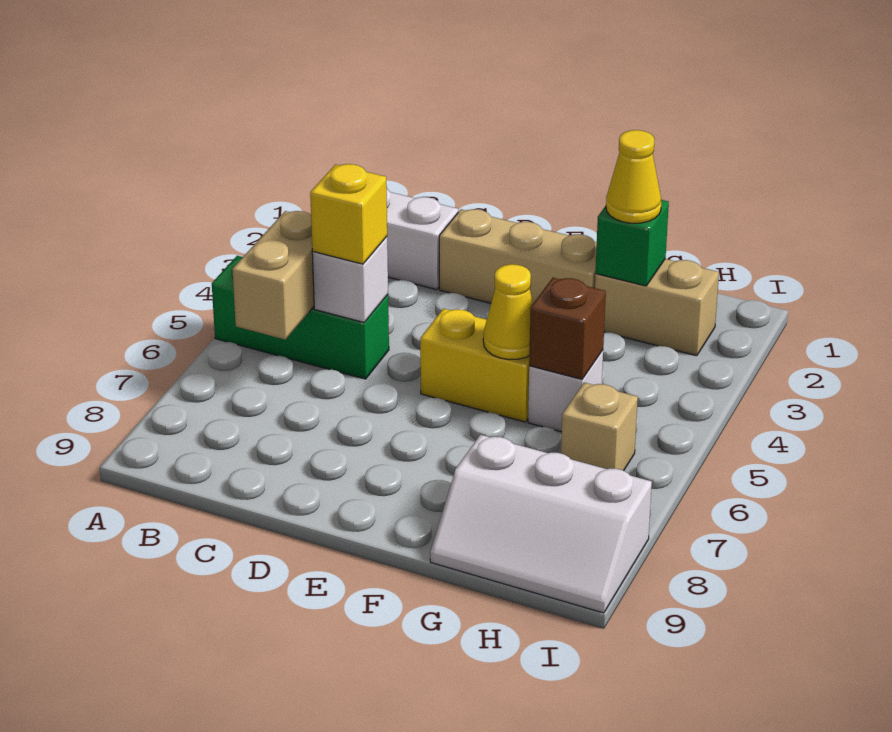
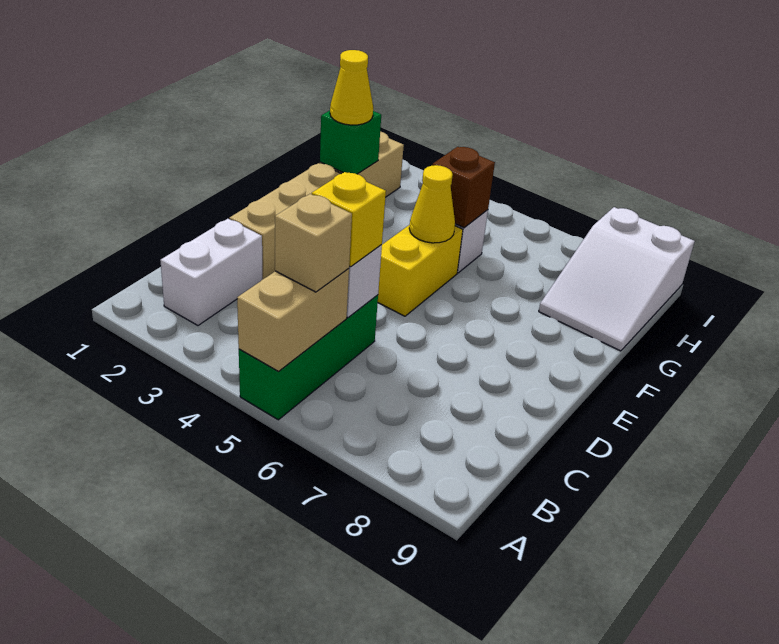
tan brick B5:B6 level 2 -> tan brick A5:B5 level 2
white slope G8:I9 level 1 top 8 -> white slope G8:I9 level 1 top I
tan brick H6 level 1 -> tan brick B5 level 3

